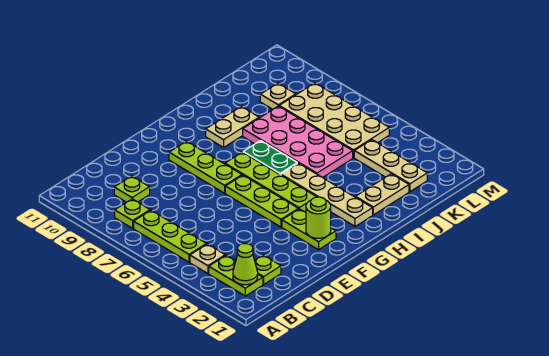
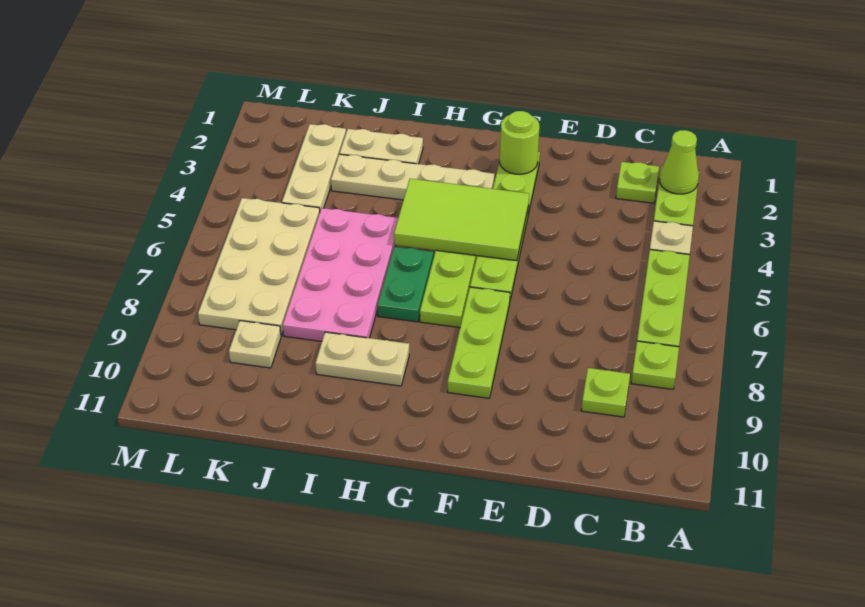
none -> lime tile F4:H5 level 2
tan plate H2:H5 level 1 -> tan plate G3:J3 level 1

